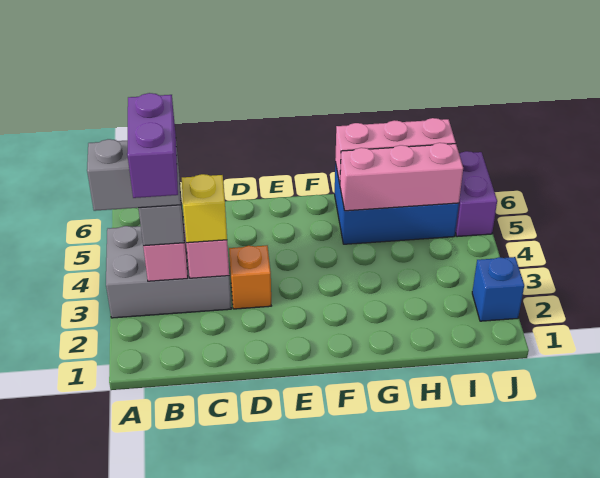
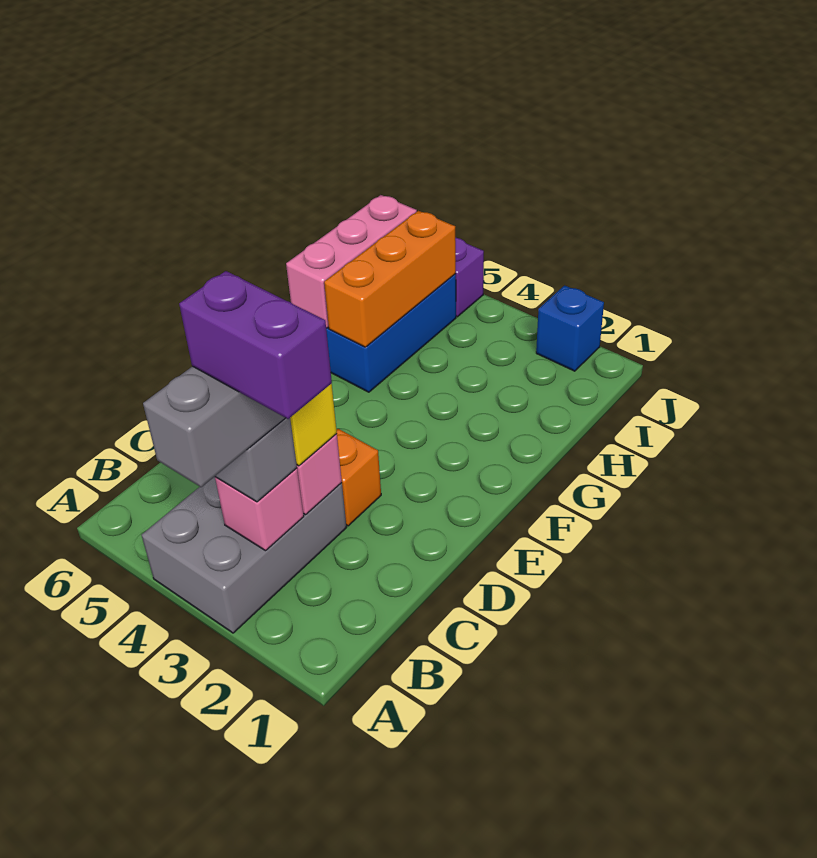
pink brick G5:I5 level 2 -> orange brick G5:I5 level 2

